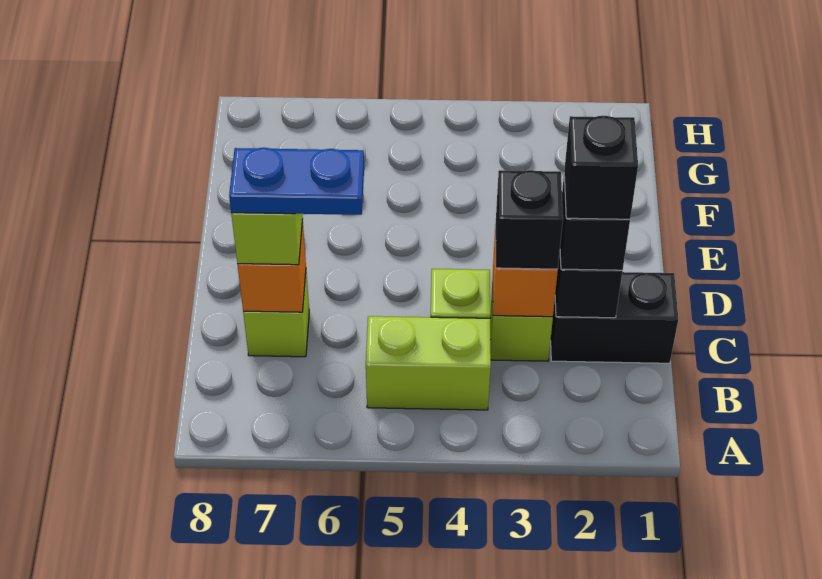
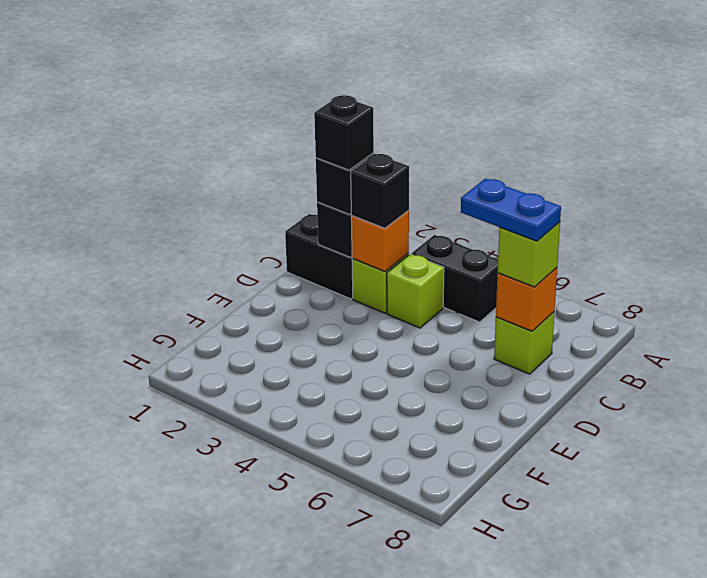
lime brick B4:B5 level 1 -> black brick B4:B5 level 1

